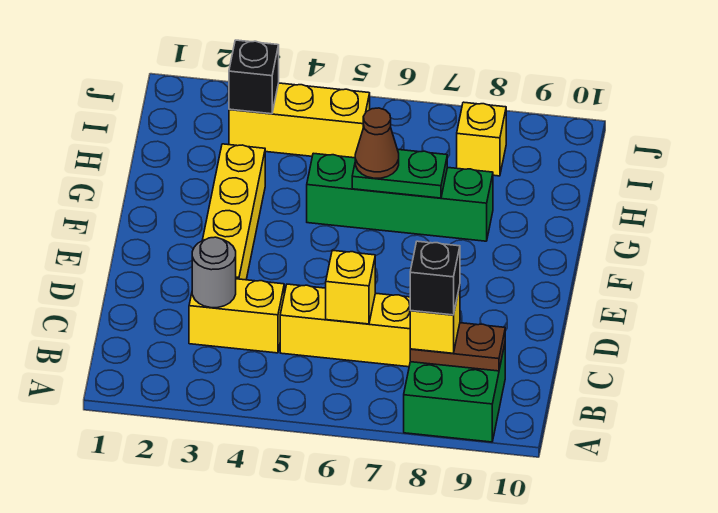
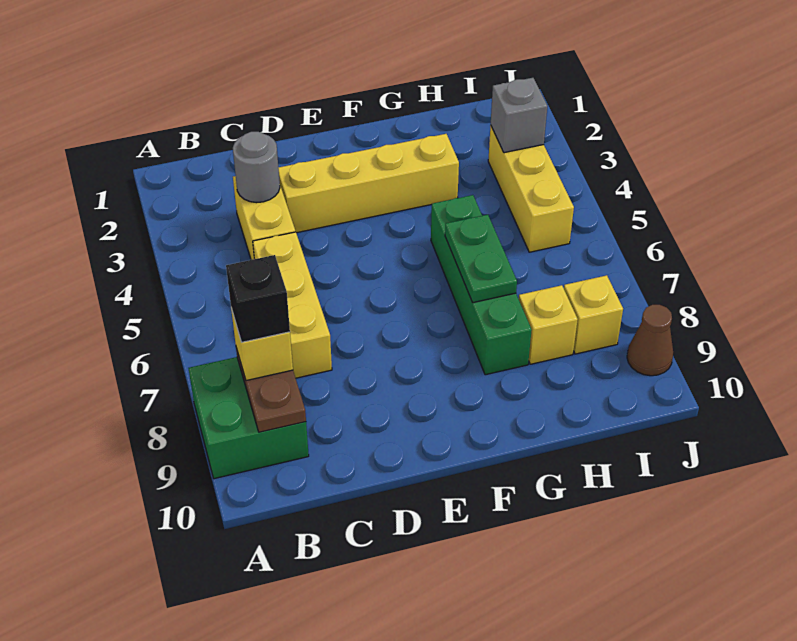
yellow brick C6 level 2 -> yellow brick H8 level 1
brown cone G6 level 3 -> brown cone J9 level 1
black brick I3 level 2 -> grey brick I3 level 2

